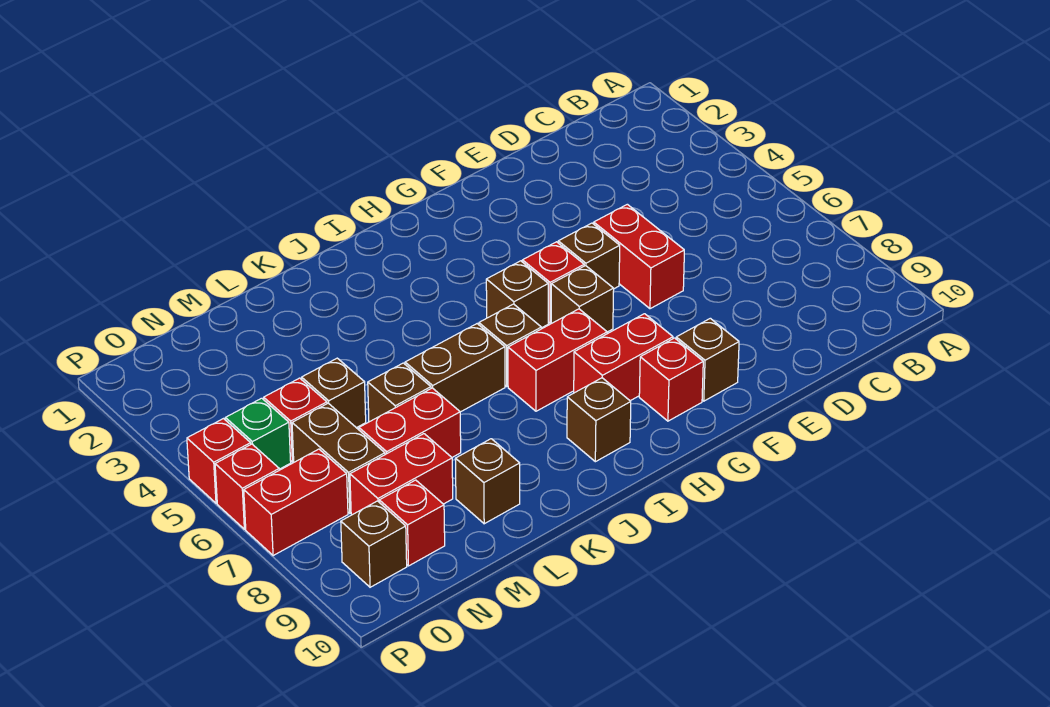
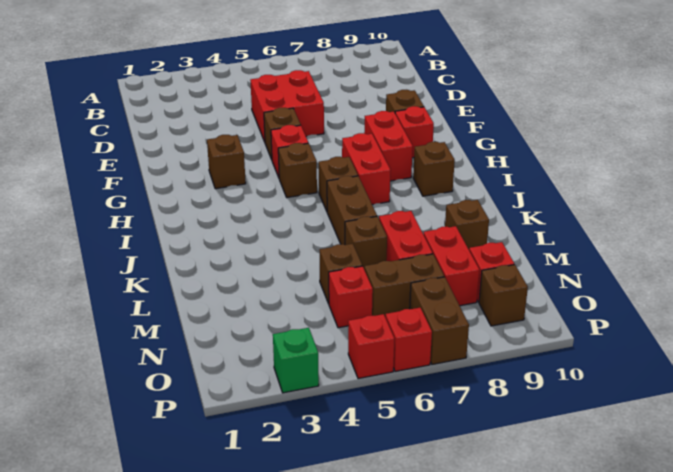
red brick E5:E6 level 1 -> red brick D5:E6 level 1
brown brick G6 level 1 -> brown brick G3 level 1
green brick O5 level 1 -> green brick P3 level 1
red brick O7:P7 level 1 -> brown brick O7:P7 level 1

